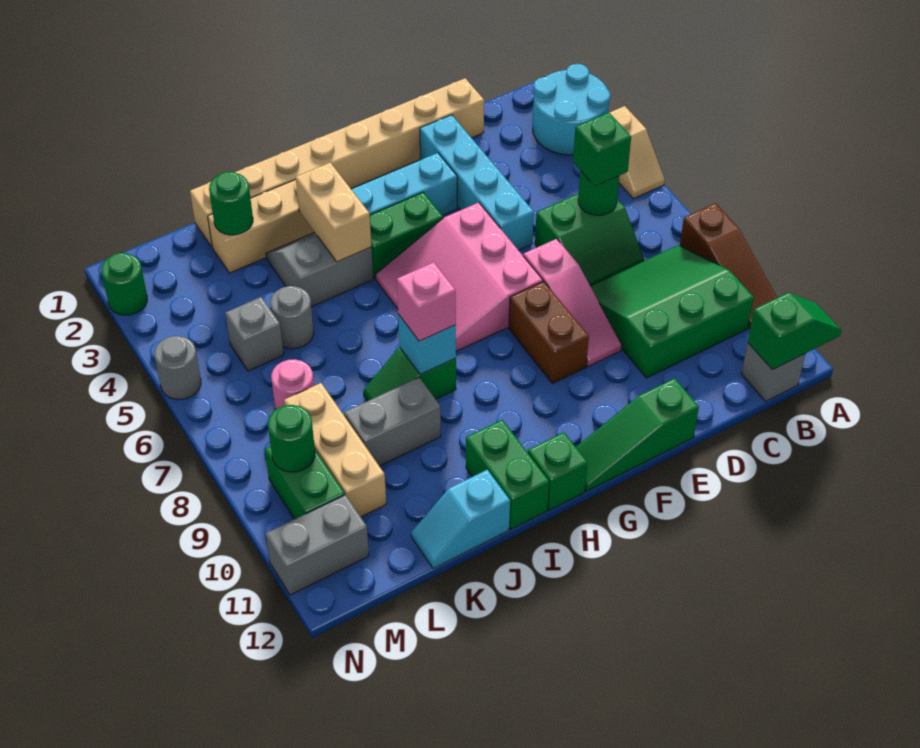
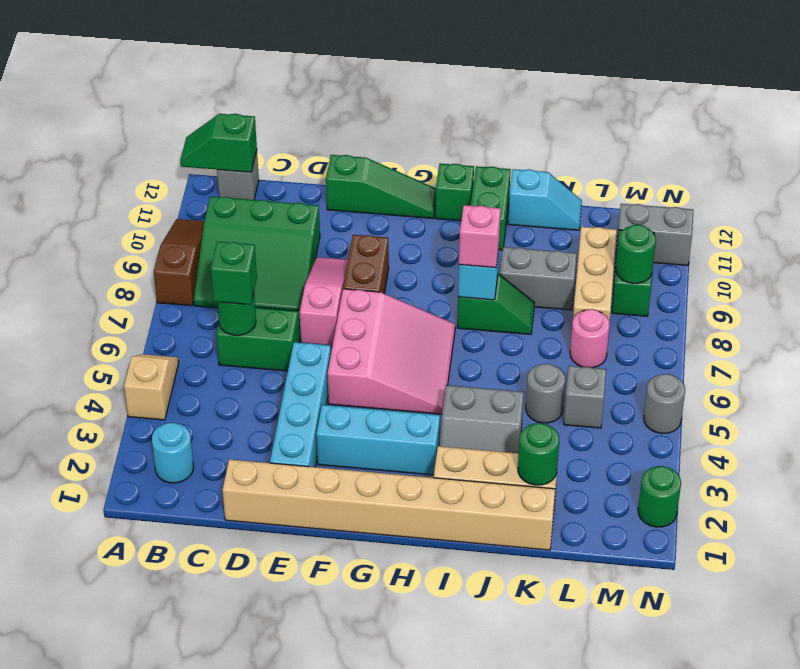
cyan round brick A2:B3 level 1 -> cyan round brick B2 level 1
green brick G4:H4 level 1 -> none
tan brick I3:I4 level 2 -> none

